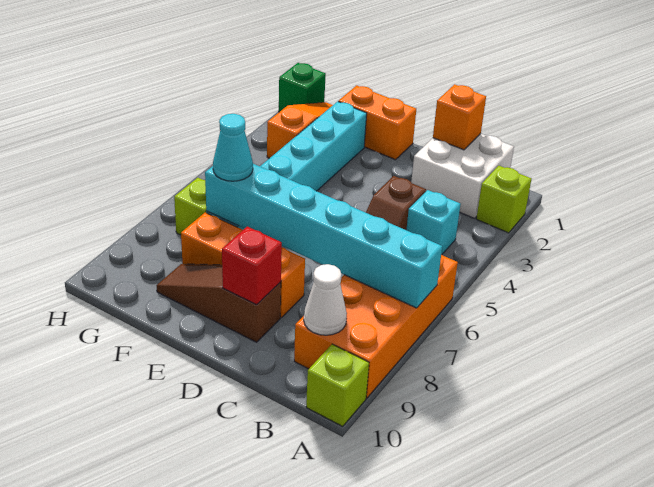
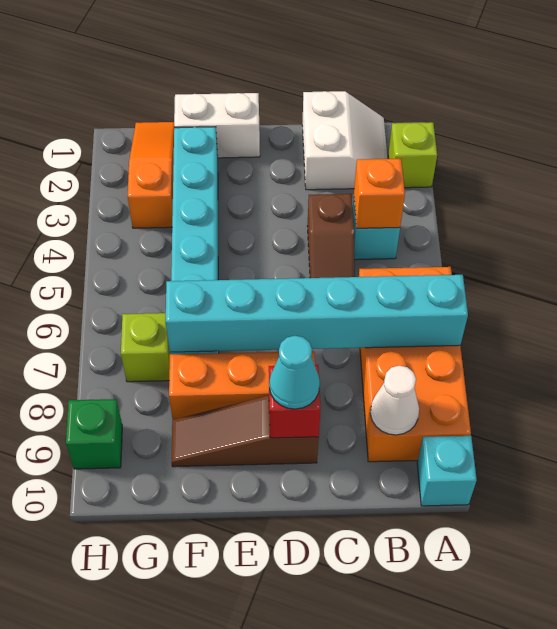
lime brick A10 level 1 -> cyan brick A10 level 1
white brick B1:C2 level 1 -> white slope B1:C2 level 1 top C
orange brick C1 level 2 -> orange brick B4 level 2
orange brick E1:F1 level 1 -> white brick E1:F1 level 1
cyan cone F7 level 3 -> cyan cone D9 level 3
green brick H1 level 1 -> green brick H9 level 1

